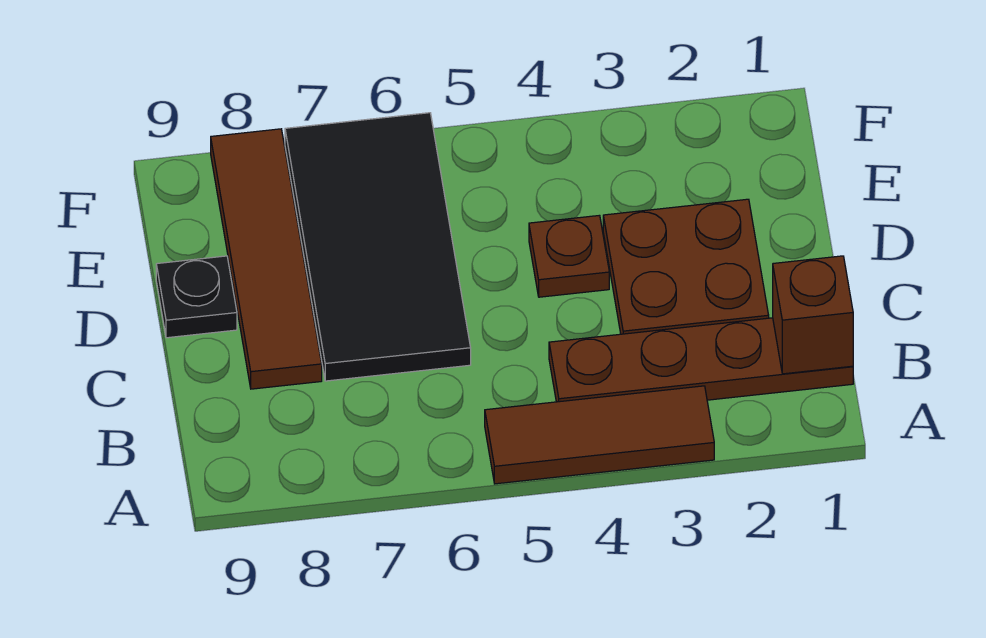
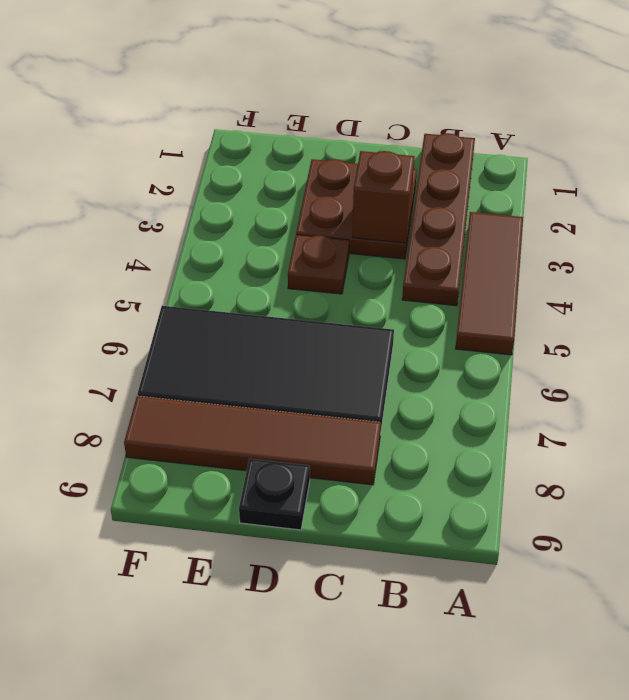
brown brick B1 level 2 -> brown brick C3 level 2

